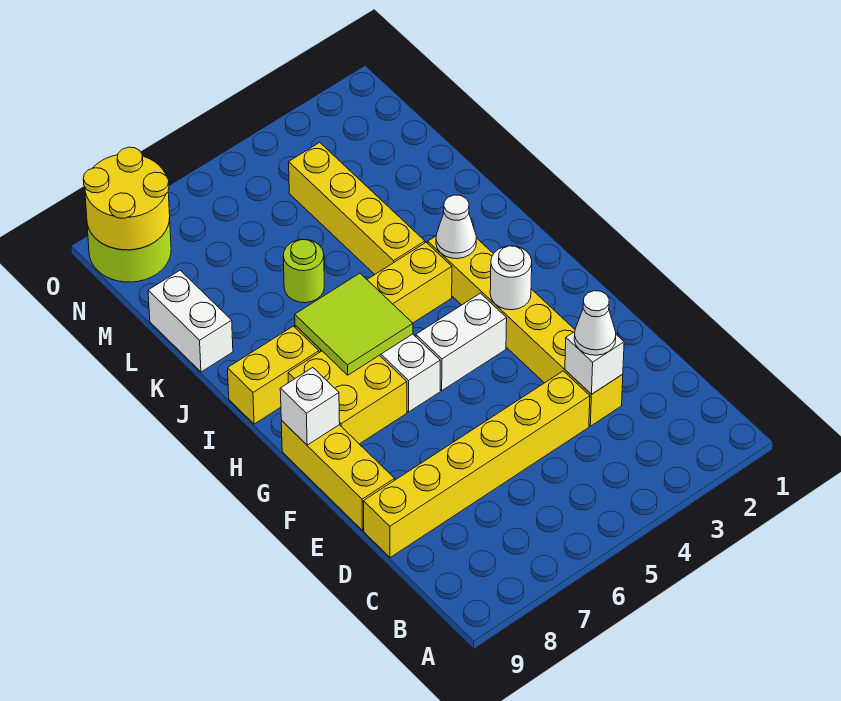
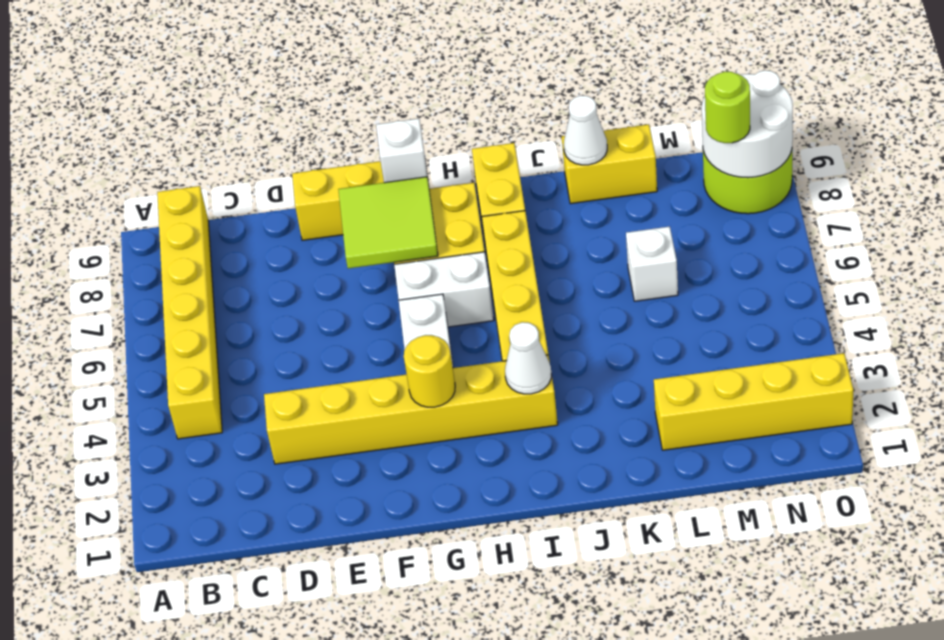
white brick D3 level 2 -> white brick L6 level 1
white cone D3 level 3 -> white cone K9 level 2
yellow brick D4:D9 level 1 -> yellow brick B4:B9 level 1
white round brick G3 level 2 -> yellow round brick G3 level 2
lime tile H6:I7 level 2 -> lime tile F7:G8 level 2
yellow brick J4:M4 level 1 -> yellow brick L2:O2 level 1
lime round brick K6 level 1 -> lime round brick N8 level 3
white brick K9:L9 level 1 -> yellow brick K9:L9 level 1
yellow round brick N8:O9 level 2 -> white round brick N8:O9 level 2

